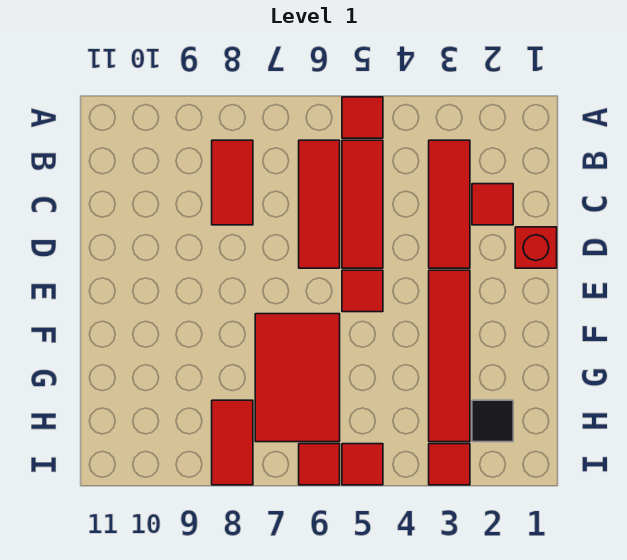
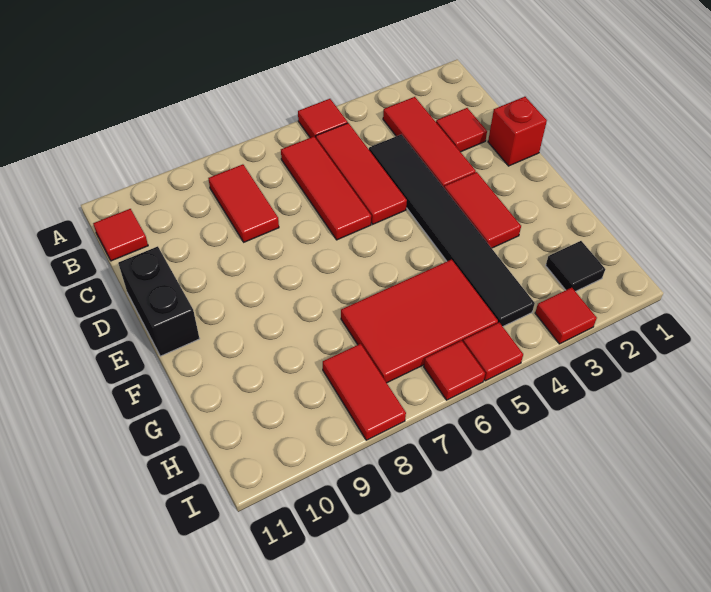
none -> black tile C4:H4 level 1
none -> black brick D11:E11 level 1
red tile E3:H3 level 1 -> red tile E3:F3 level 1
red tile E5 level 1 -> red tile B11 level 1
red tile F6:H7 level 1 -> red tile G5:H7 level 1

